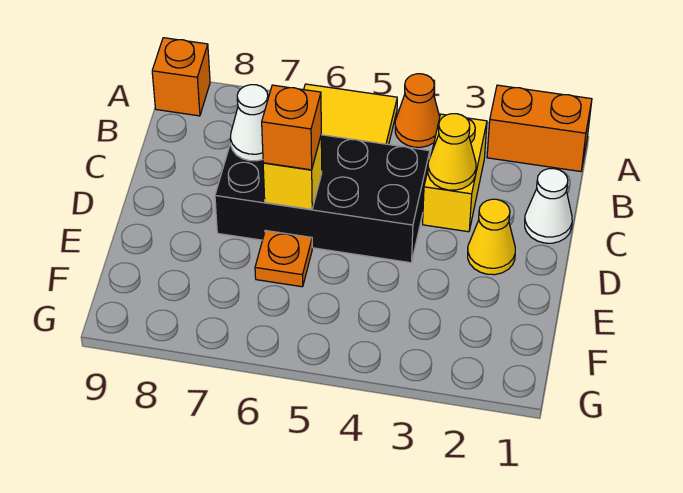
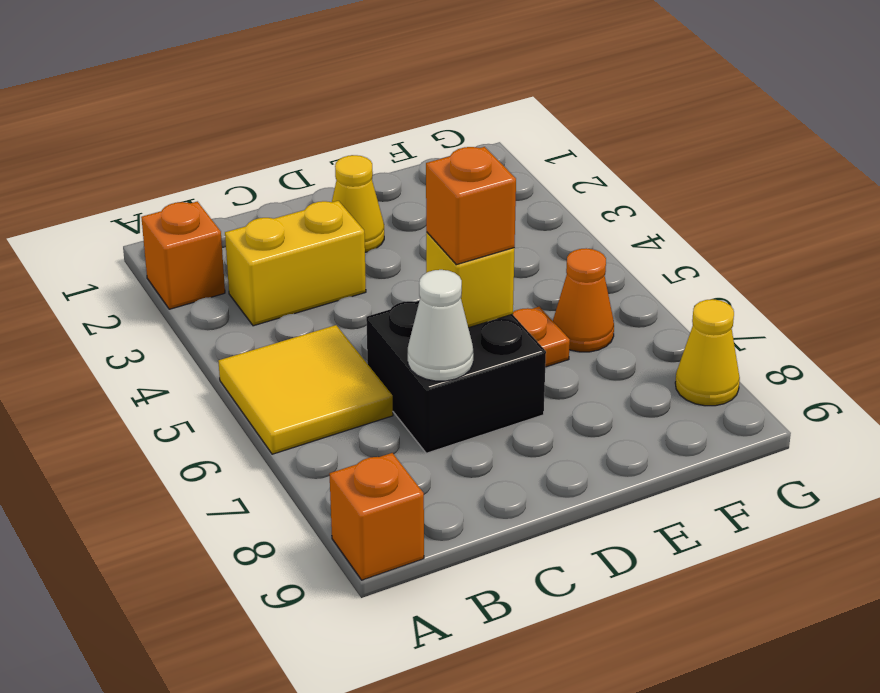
orange brick A1:A2 level 1 -> orange brick A2 level 1
orange cone A4 level 1 -> orange cone F6 level 1
white cone C1 level 1 -> none
yellow cone C3 level 2 -> yellow cone G8 level 1
black brick C4:D7 level 1 -> black brick C6:D7 level 1

